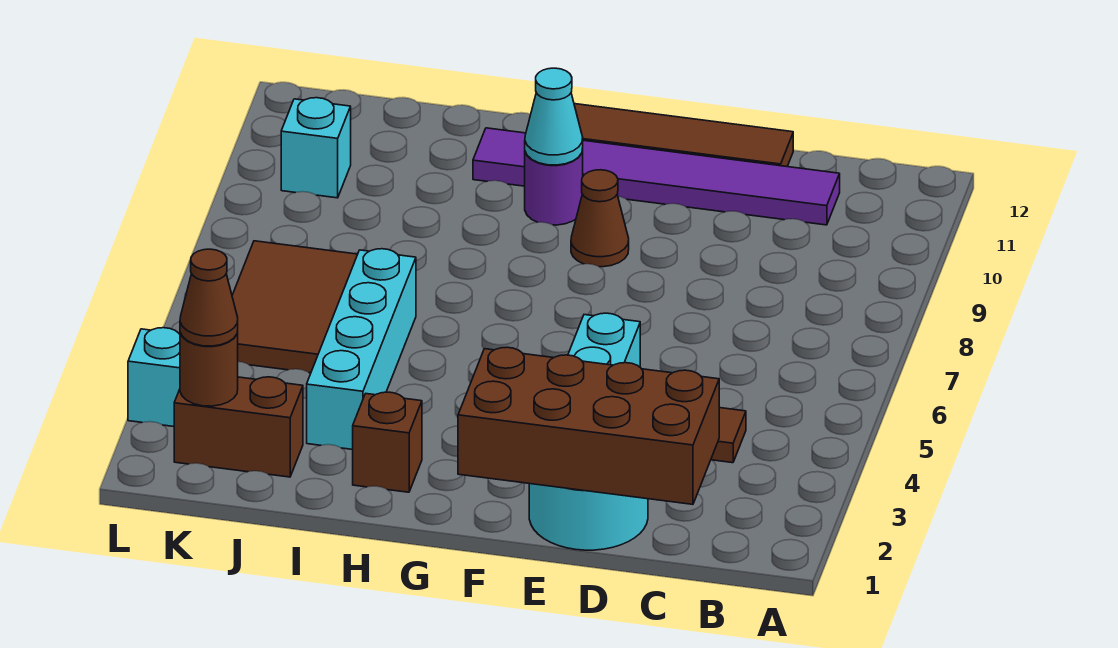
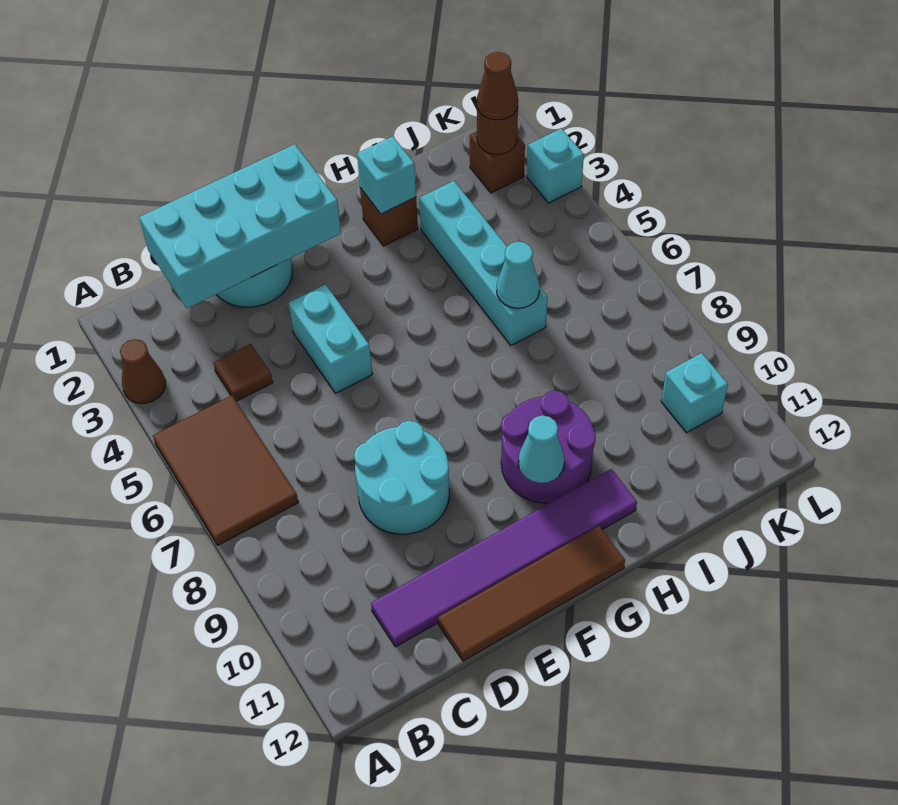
brown brick C1:F2 level 2 -> cyan brick C1:F2 level 2
none -> cyan round brick D8:E9 level 1
brown cone F9 level 1 -> brown cone A3 level 1
purple round brick G10 level 1 -> purple round brick G9:H10 level 1
none -> cyan brick H2 level 2
none -> cyan cone I6 level 2
brown brick J2:K2 level 1 -> brown brick K2 level 1
brown tile J5:K7 level 1 -> brown tile A5:B7 level 1

